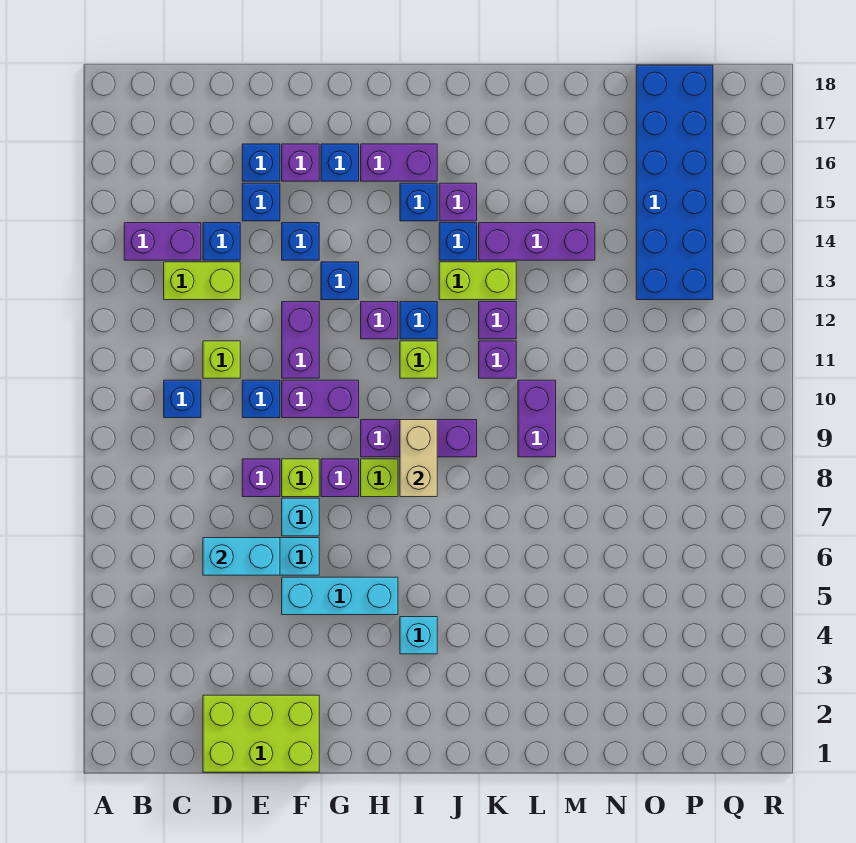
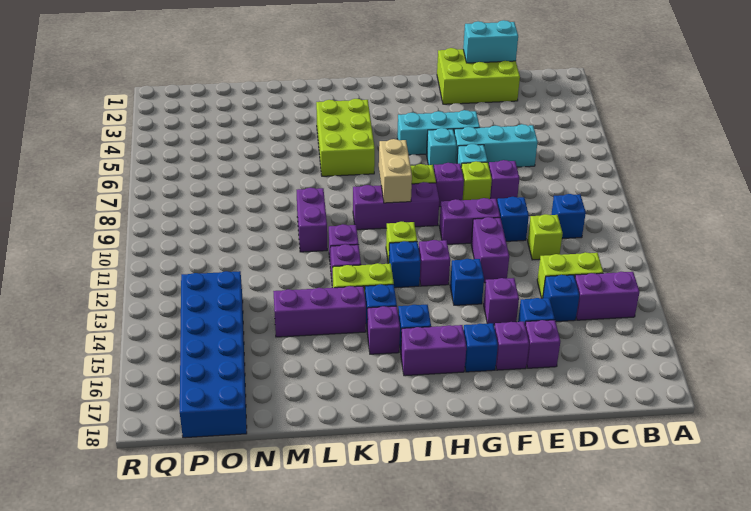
cyan brick D6:E6 level 2 -> cyan brick D1:E1 level 2
blue brick E16 level 1 -> purple brick E16 level 1
blue brick F14 level 1 -> purple brick F14 level 1
cyan brick I4 level 1 -> cyan brick G6 level 1
none -> lime brick J4:K6 level 1

